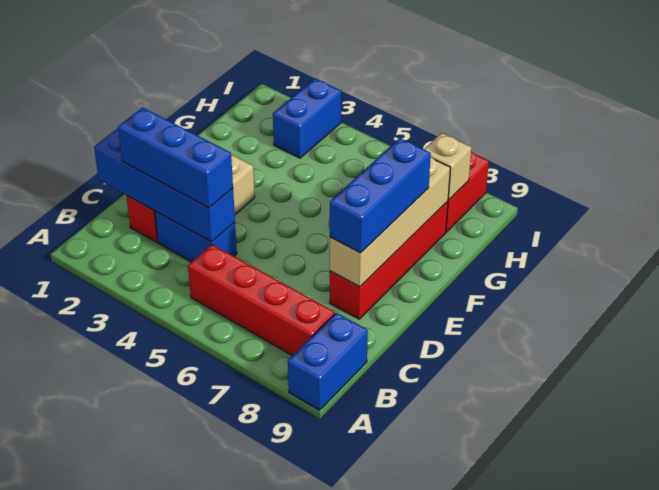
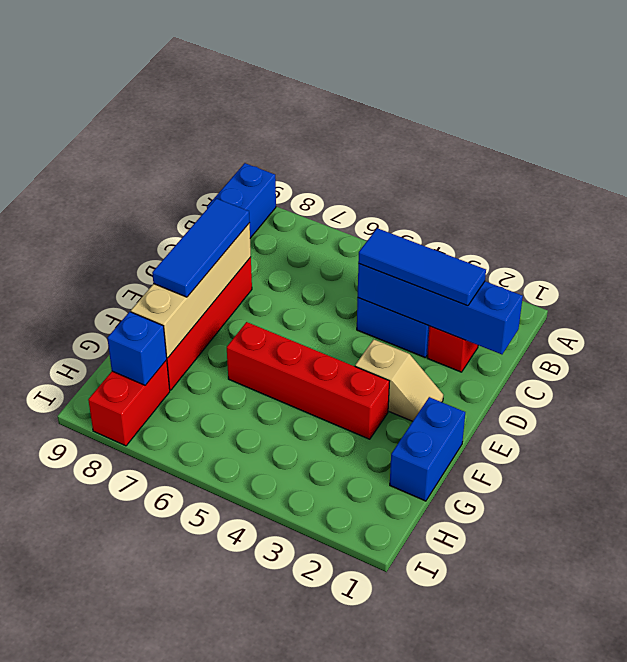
red brick B5:B8 level 1 -> red brick F3:F6 level 1
blue brick C2:C4 level 3 -> blue tile C2:C4 level 3
blue brick D8:F8 level 3 -> blue tile D8:F8 level 3
blue brick H3:I3 level 1 -> blue brick F1:G1 level 1
tan brick H8 level 2 -> blue brick H8 level 2

